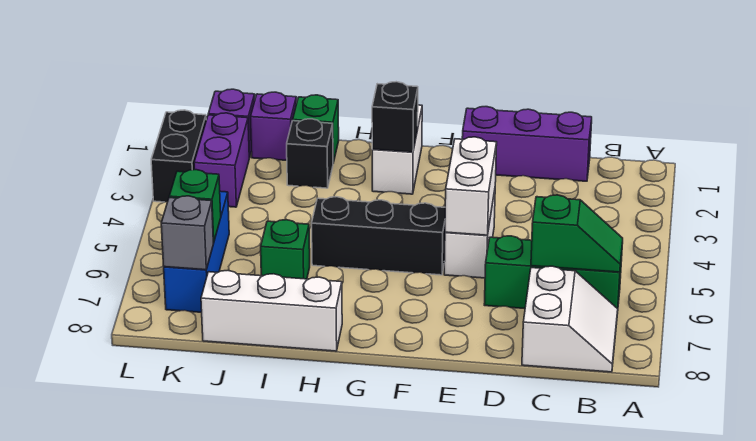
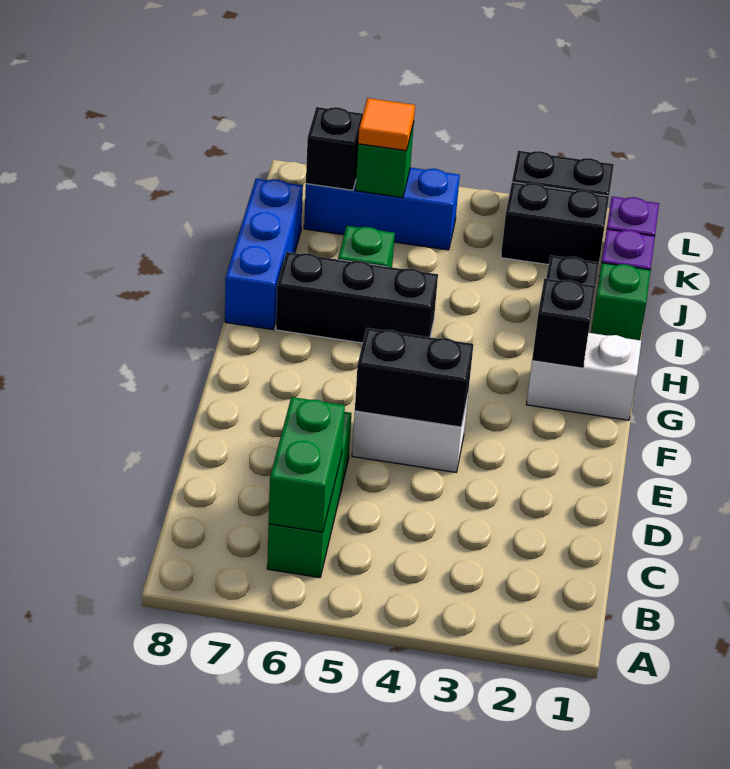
green slope B6:C6 level 2 top C -> green brick B6:C6 level 2
white slope B7:C8 level 1 top C -> none
purple brick C1:E1 level 1 -> none
white brick E4:E5 level 2 -> black brick E4:E5 level 2
black brick F5:H5 level 1 -> black brick H5:H7 level 1
white brick H8:J8 level 1 -> blue brick H8:J8 level 1
purple brick K2:K3 level 1 -> black brick K2:K3 level 1
none -> orange tile K6 level 3
grey brick K7 level 2 -> black brick K7 level 2

